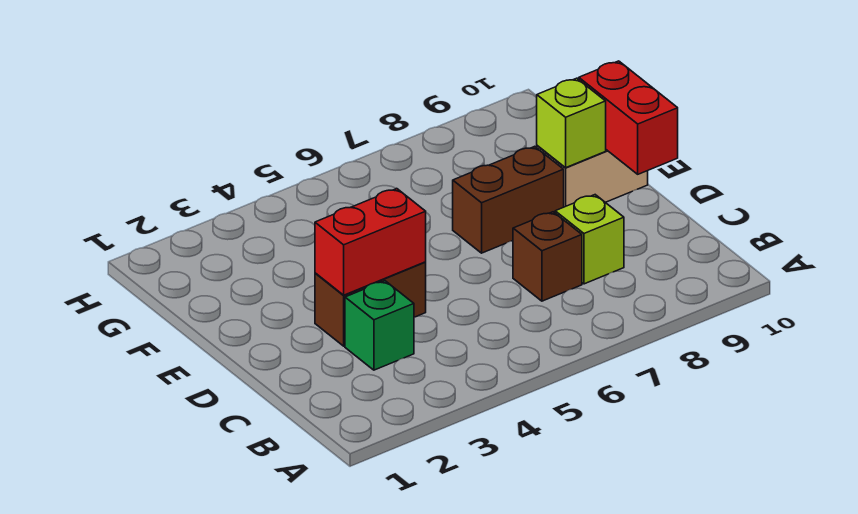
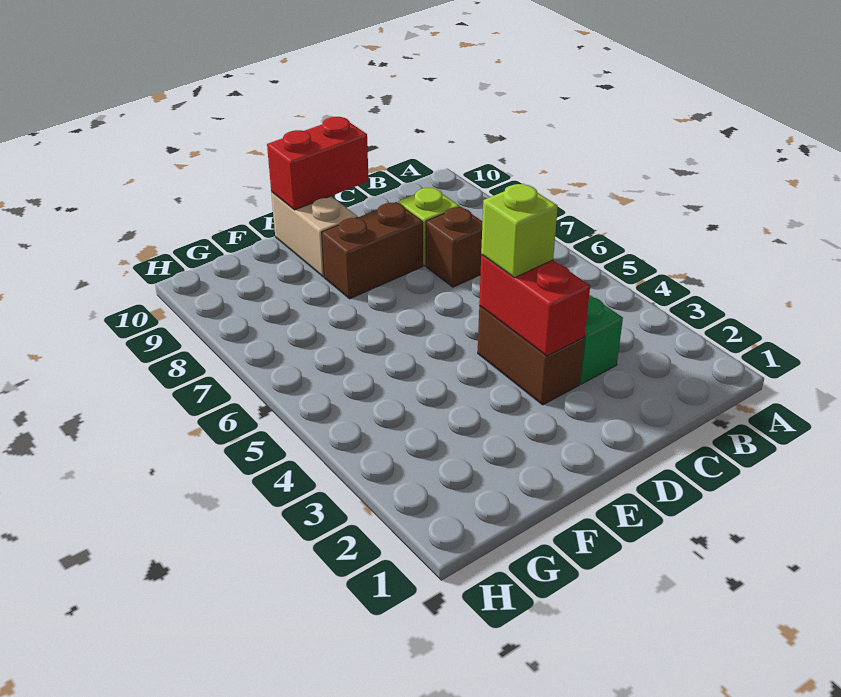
brown brick E7:E8 level 1 -> brown brick D8:E8 level 1
lime brick E9 level 2 -> lime brick D4 level 3

